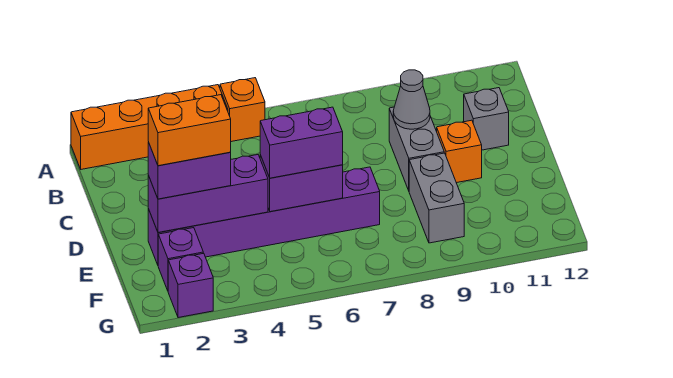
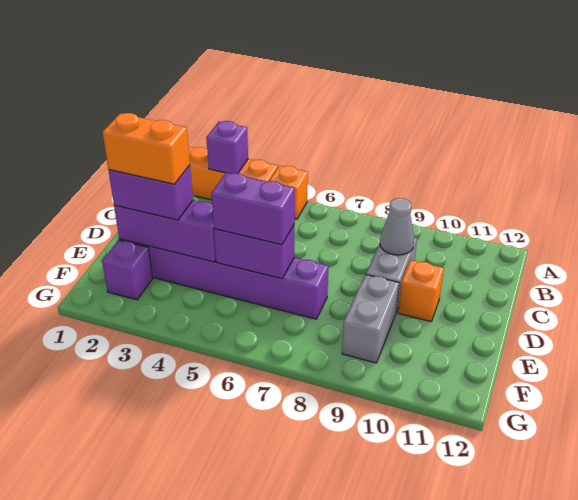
grey brick C11 level 1 -> none
purple brick G2 level 1 -> purple brick A3 level 2

